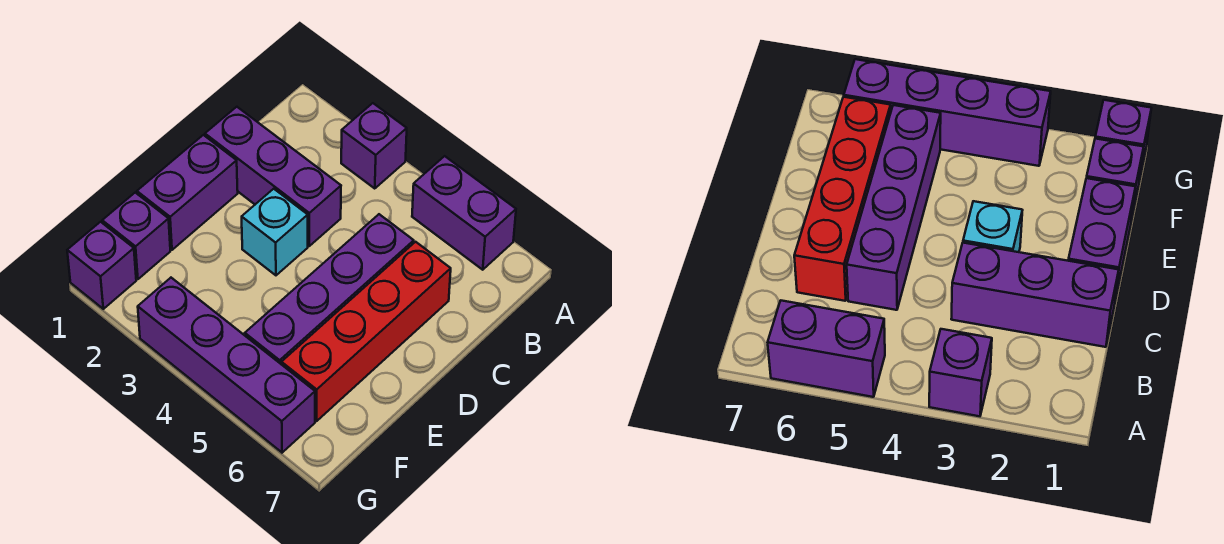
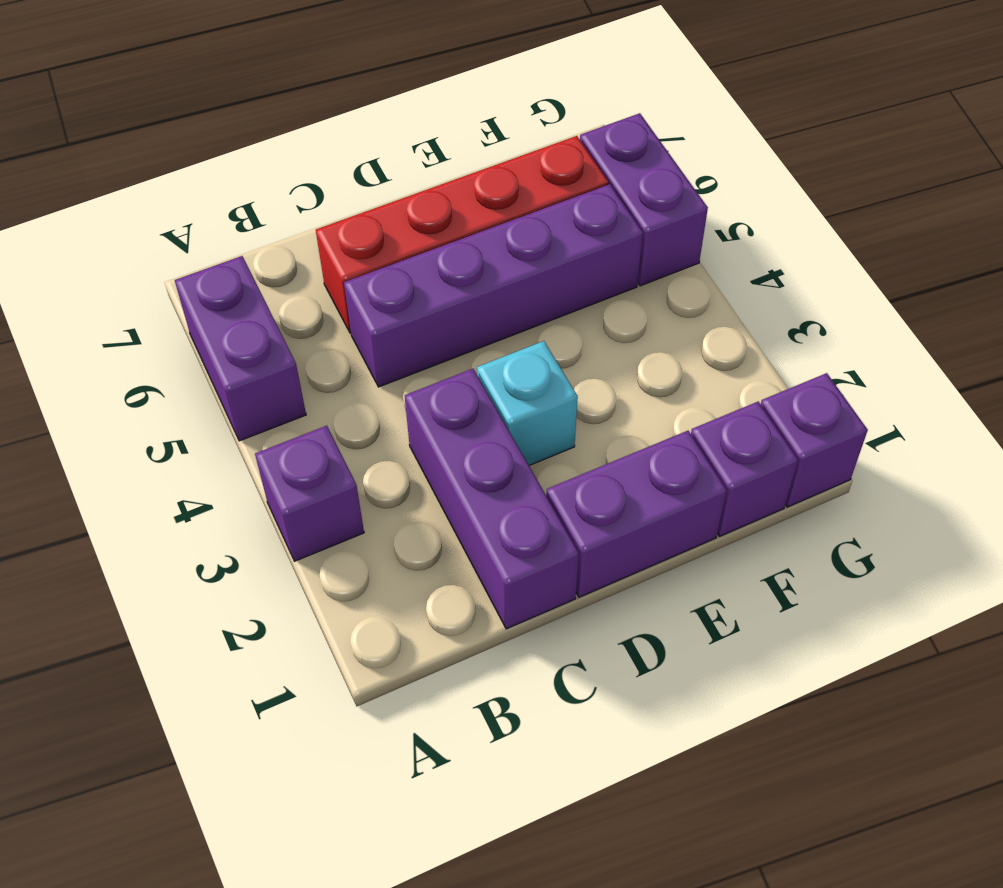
purple brick G3:G6 level 1 -> purple brick G5:G6 level 1

